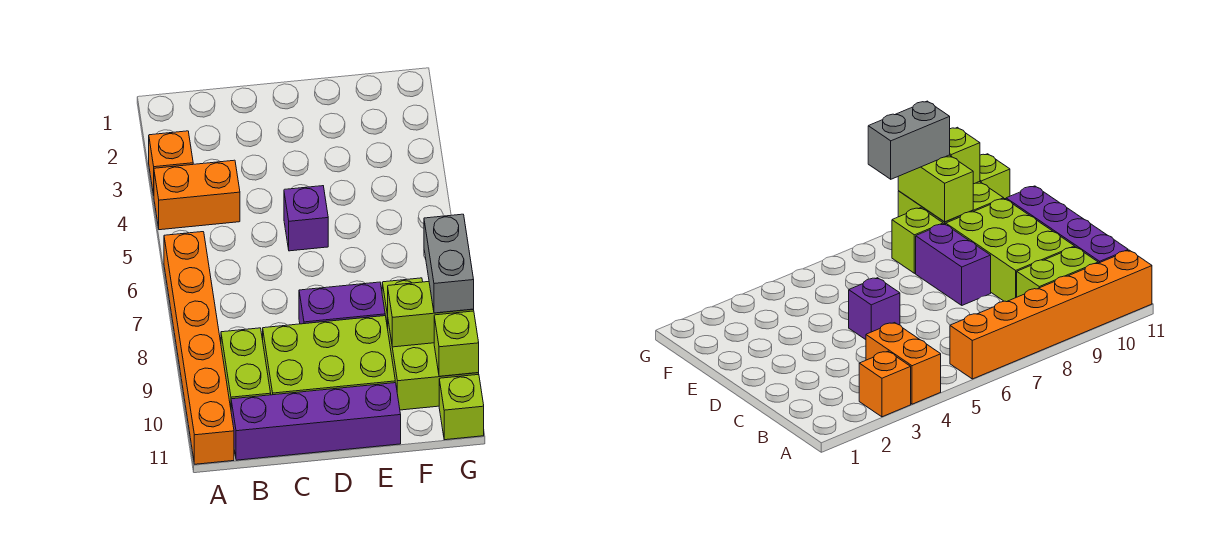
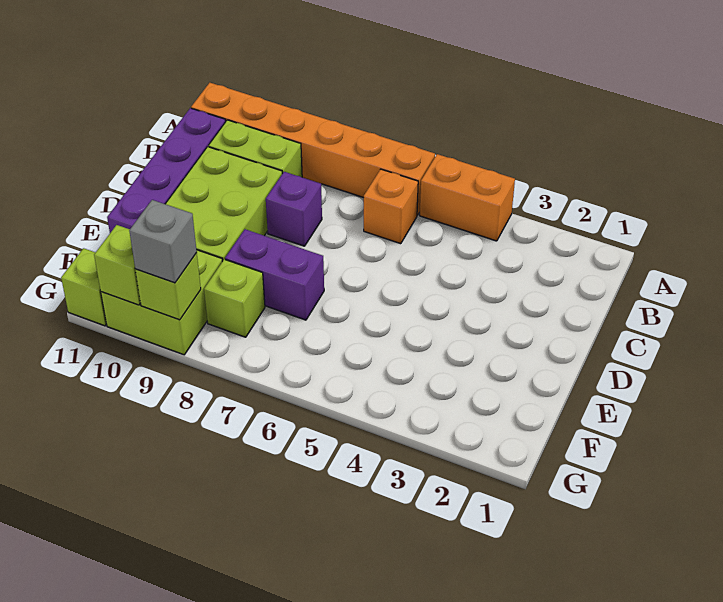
orange brick A3 level 1 -> orange brick B6 level 1
orange brick A4:B4 level 1 -> orange brick A4:A5 level 1
purple brick D5 level 1 -> purple brick C8 level 1
purple brick D8:E8 level 1 -> purple brick E7:E8 level 1
lime brick F9:G9 level 2 -> lime brick G9 level 2
grey brick G8:G9 level 3 -> grey brick G9 level 3

